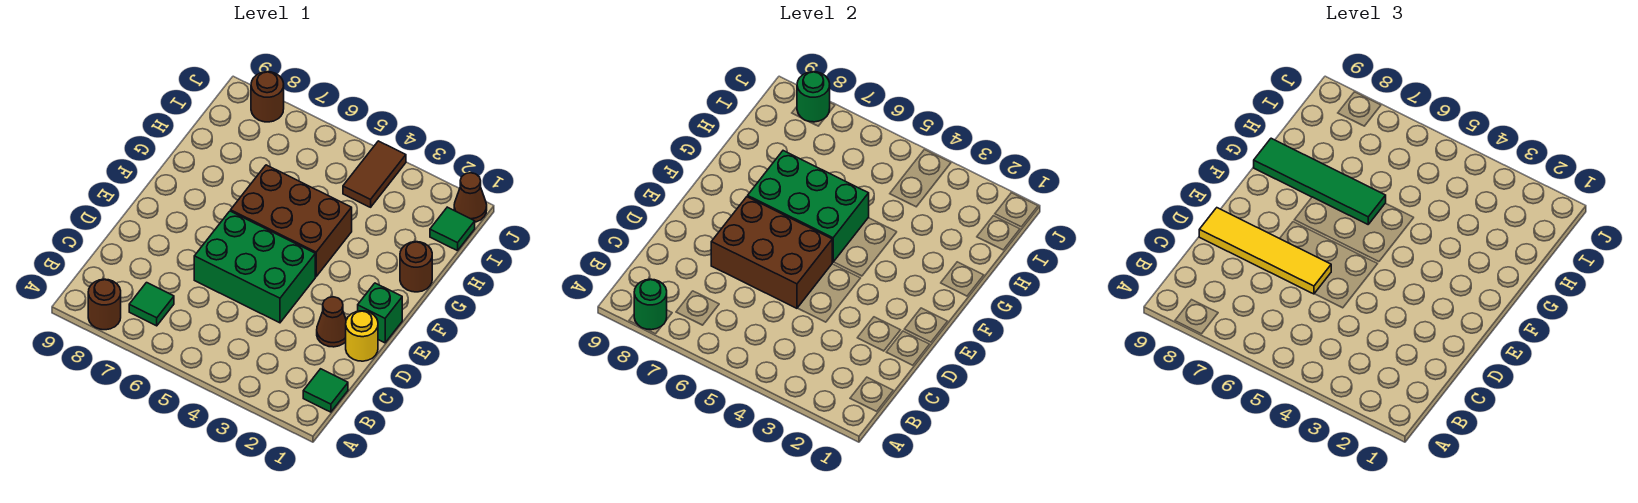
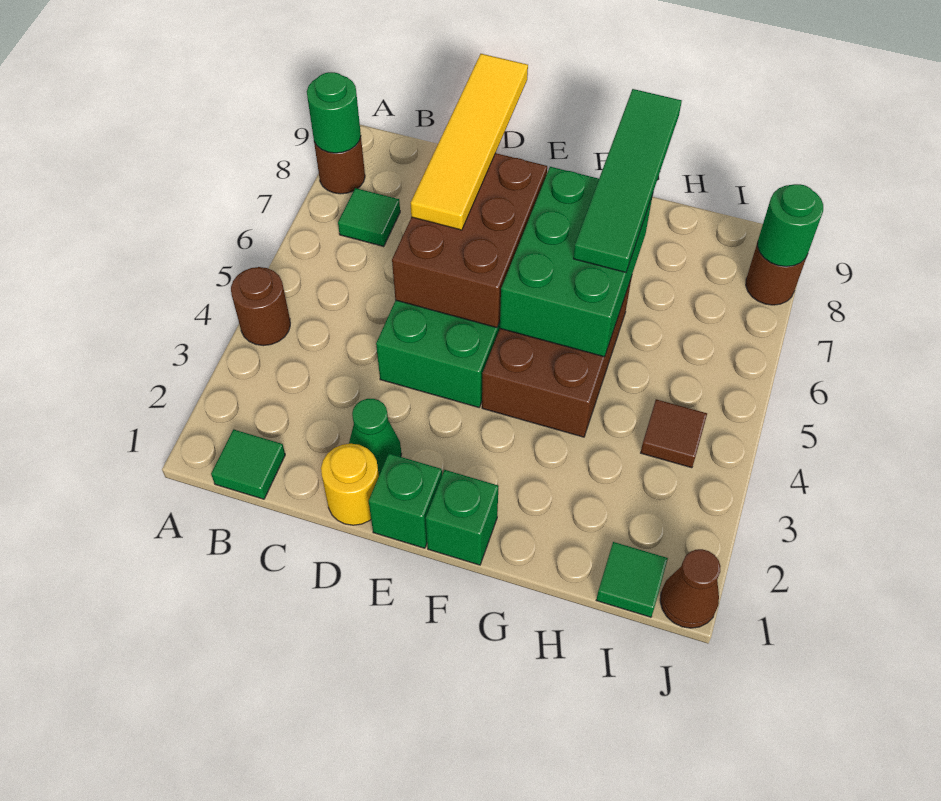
brown cone D2 level 1 -> green cone D2 level 1
none -> green brick F1 level 1
brown round brick G1 level 1 -> brown round brick A4 level 1
brown tile I4:J4 level 1 -> brown tile I4 level 1

